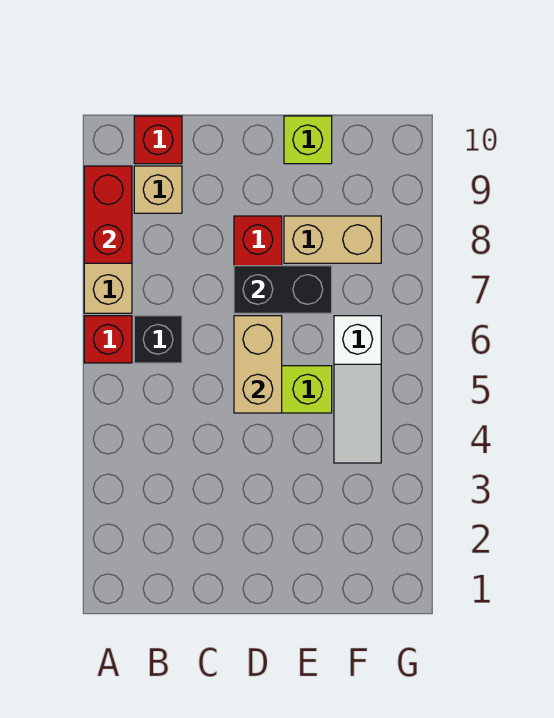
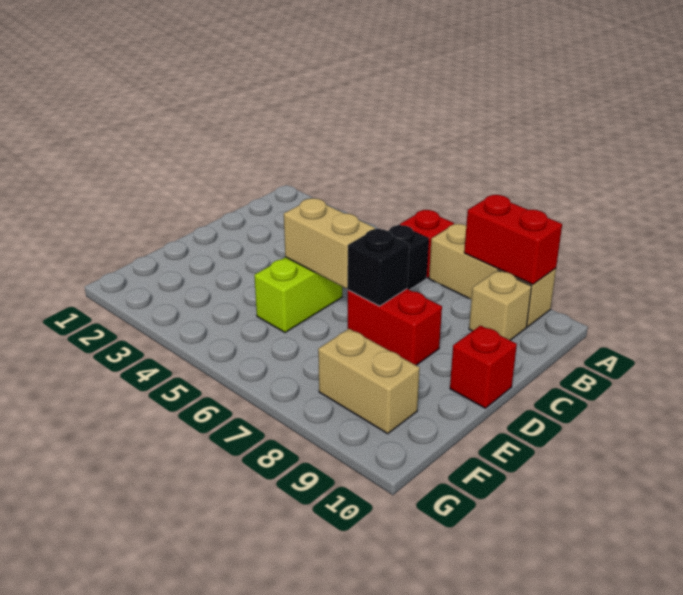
red brick B10 level 1 -> red brick D10 level 1
black brick D7:E7 level 2 -> black brick D7 level 2
tan brick E8:F8 level 1 -> tan brick F8:F9 level 1
lime brick E10 level 1 -> none
white slope F4:F6 level 1 top 6 -> none

